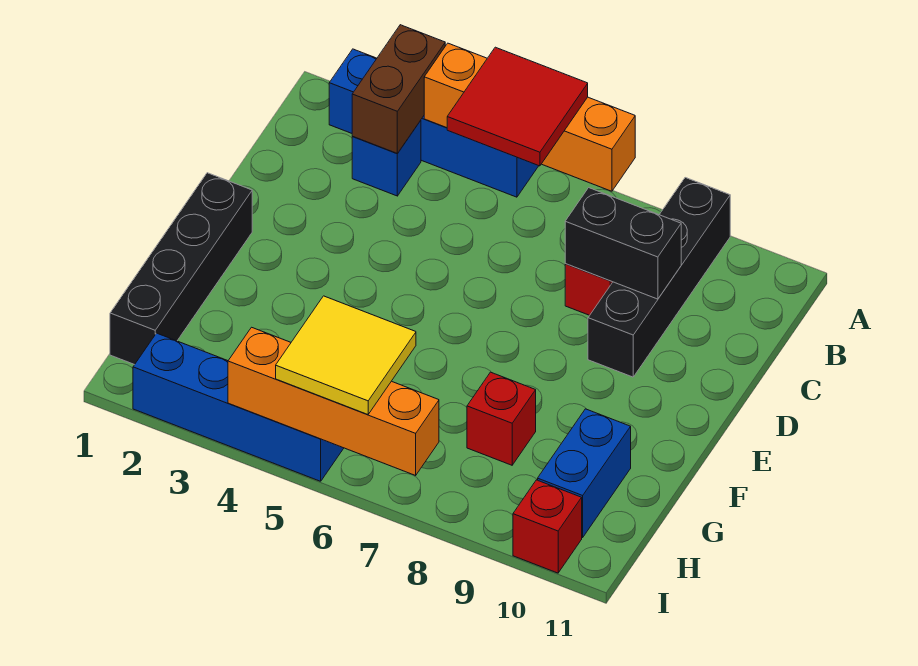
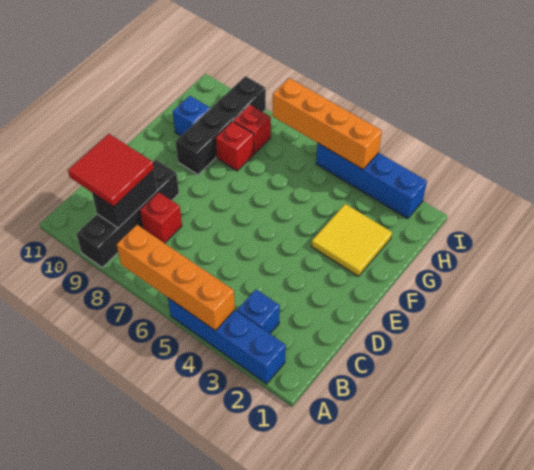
brown brick A3:B3 level 2 -> none
red tile A5:B6 level 3 -> red tile B9:C10 level 3
black brick C8:C9 level 2 -> black brick B9:C9 level 2
black brick E1:H1 level 1 -> black brick F9:I9 level 1
blue brick G10:H10 level 1 -> blue brick G10 level 1
yellow tile H5:I6 level 3 -> yellow tile F2:G3 level 1
red brick I10 level 1 -> red brick H8 level 1

